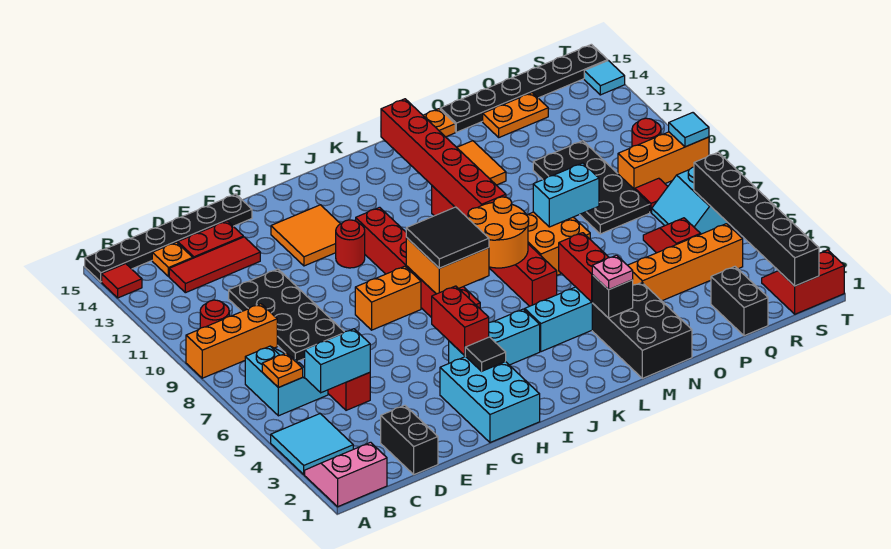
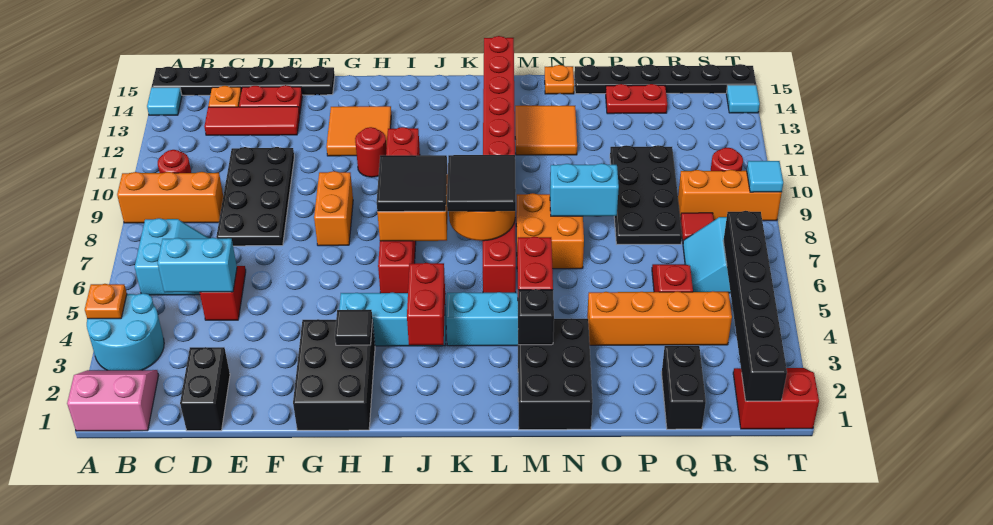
cyan tile A3:B4 level 1 -> cyan round brick A3:B4 level 1
red tile A14 level 1 -> cyan tile A14 level 1
orange plate B6 level 2 -> orange plate A4 level 2
cyan brick G1:H3 level 1 -> black brick G1:H3 level 1
orange brick G8:H8 level 1 -> orange brick G8:G9 level 1
red brick H4:H5 level 2 -> red brick J3:J4 level 2
none -> black tile K7:L8 level 3
pink plate M3 level 3 -> none
orange plate P14:Q14 level 1 -> red plate P14:Q14 level 1

